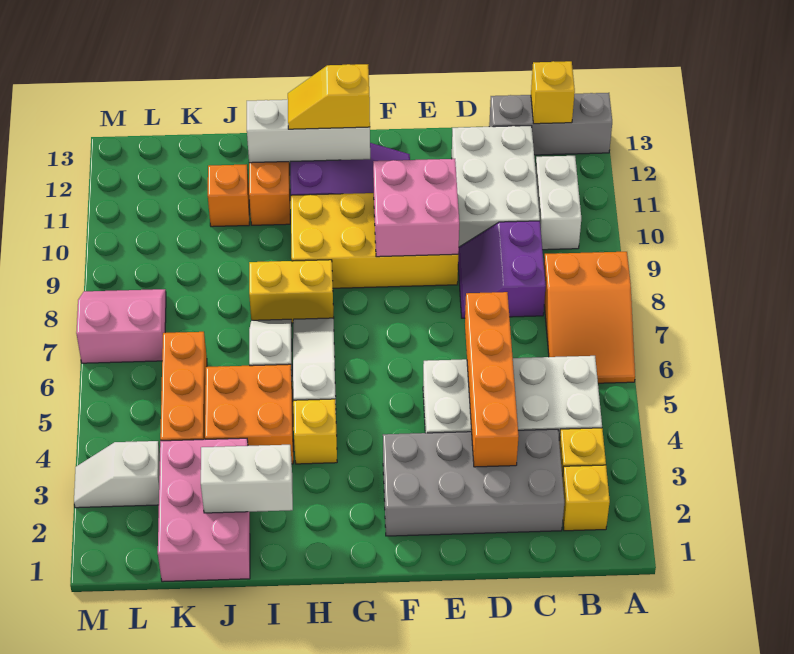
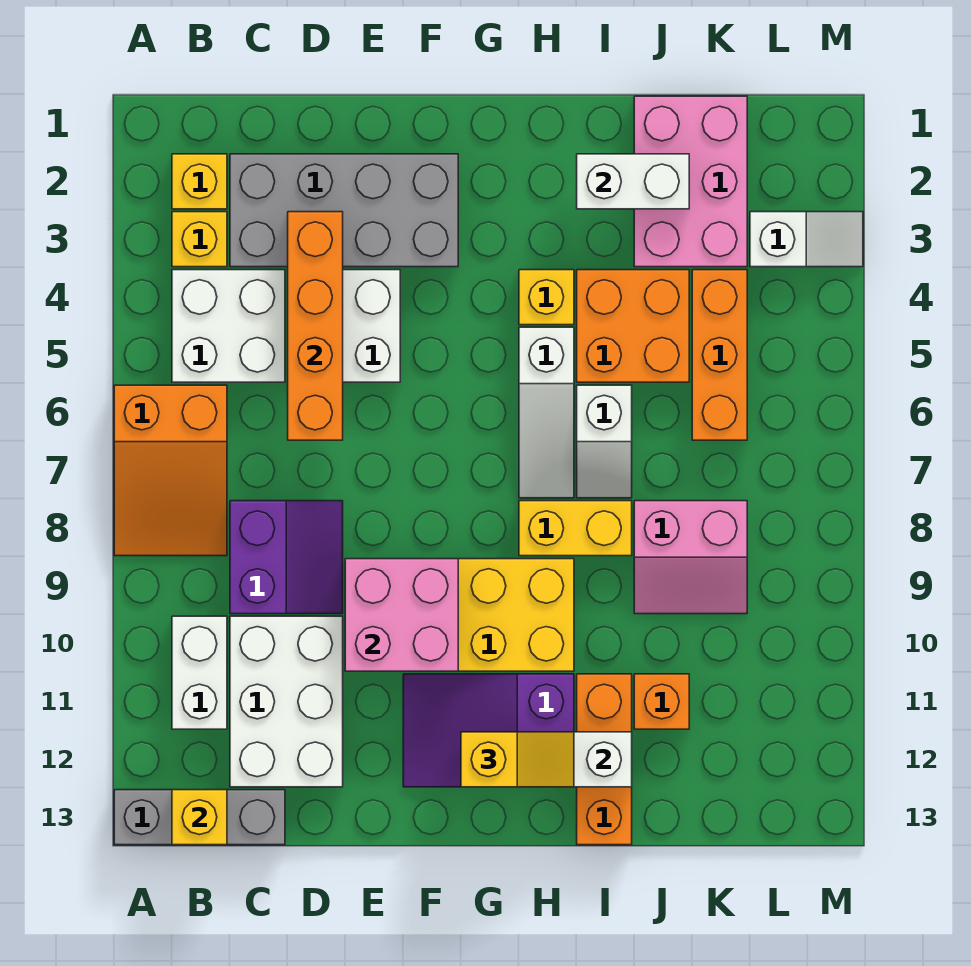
orange slope A6:B8 level 1 top 8 -> orange slope A6:B8 level 1 top 6
pink slope L7:M8 level 1 top 7 -> pink slope J8:K9 level 1 top 8

